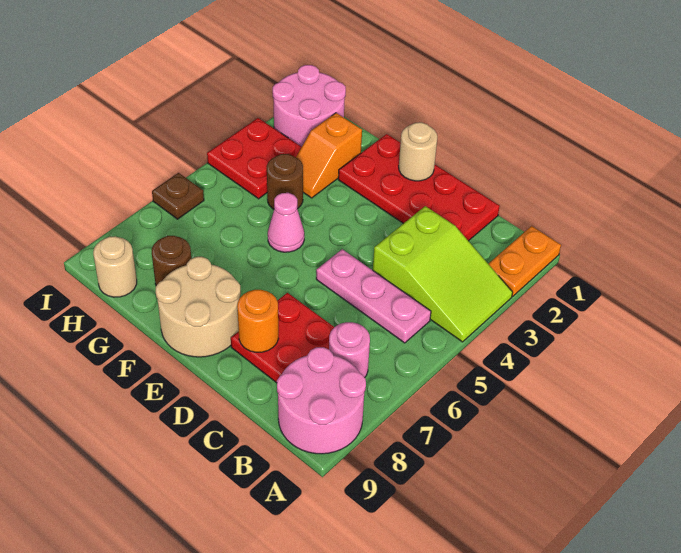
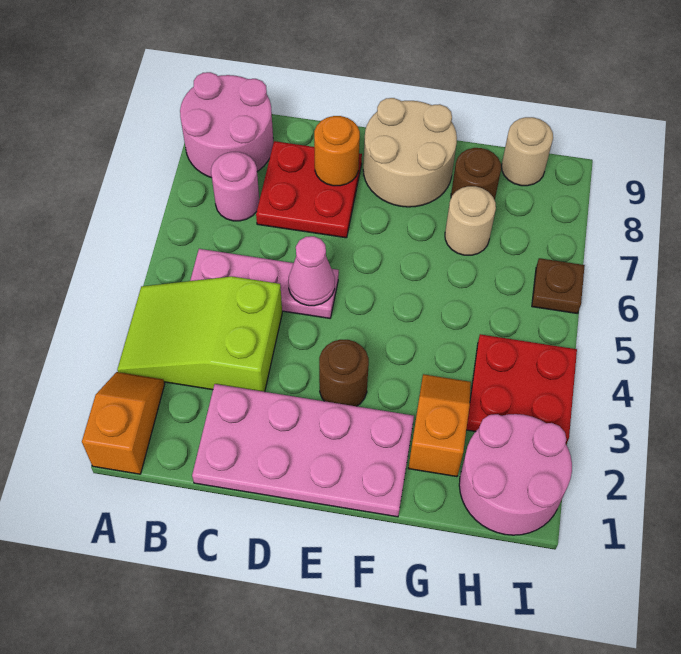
orange plate A1:A2 level 1 -> orange slope A1:A2 level 1 top 1
red plate C1:F2 level 1 -> pink plate C1:F2 level 1
tan round brick E1 level 2 -> tan round brick G7 level 1
pink cone F5 level 1 -> pink cone D5 level 2
brown round brick G4 level 1 -> brown round brick E3 level 1

